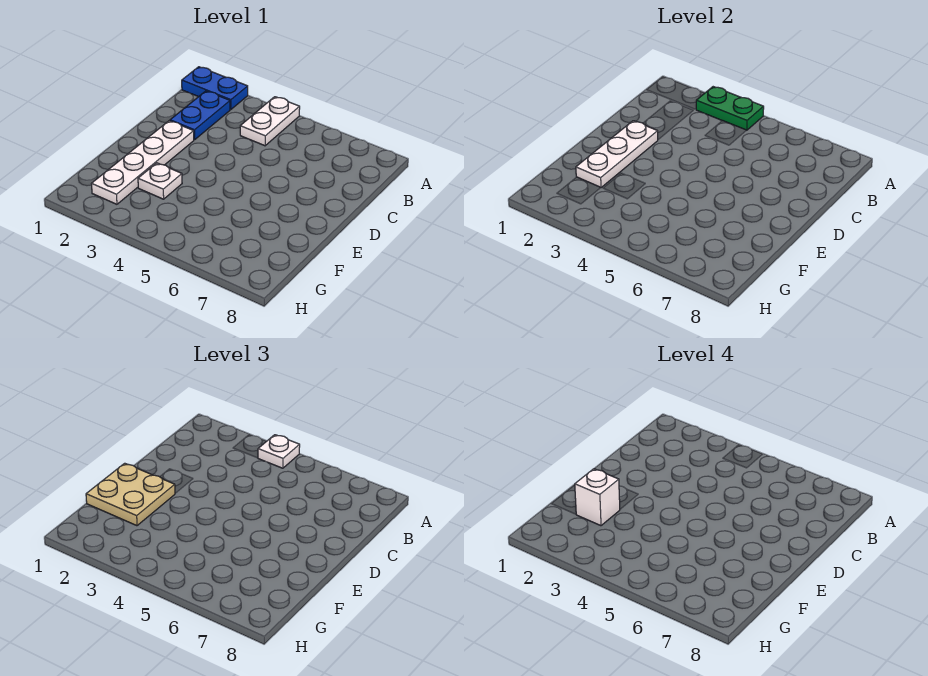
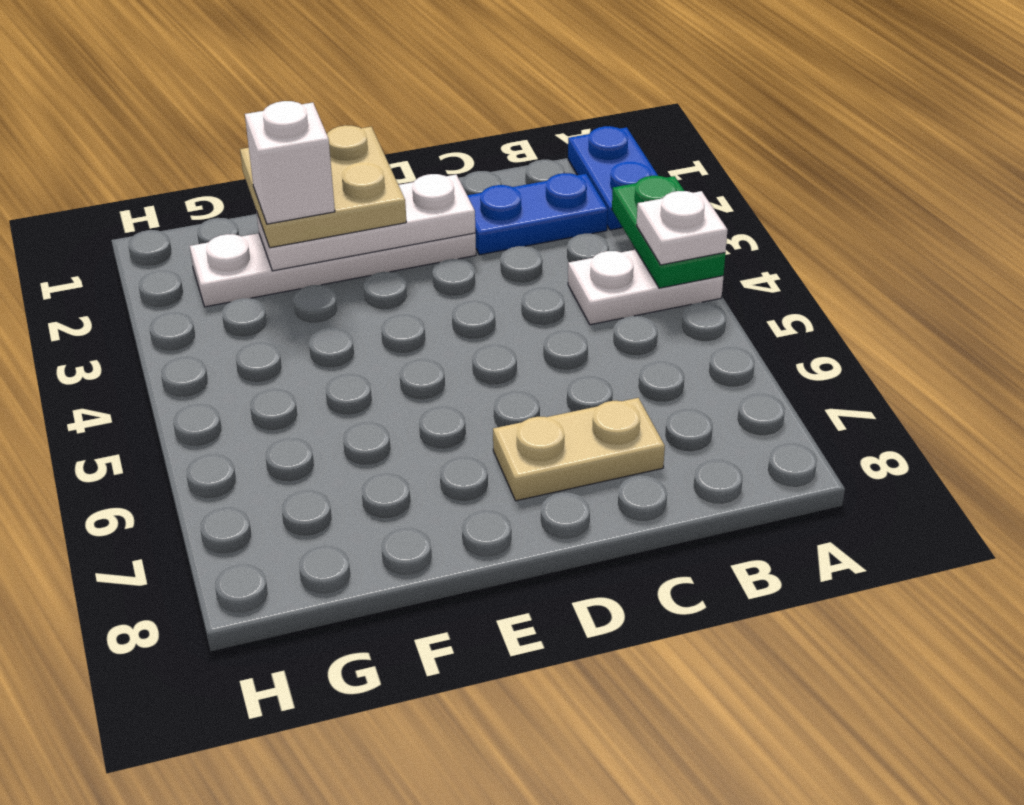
none -> tan plate C7:D7 level 1
white plate F3 level 1 -> none

